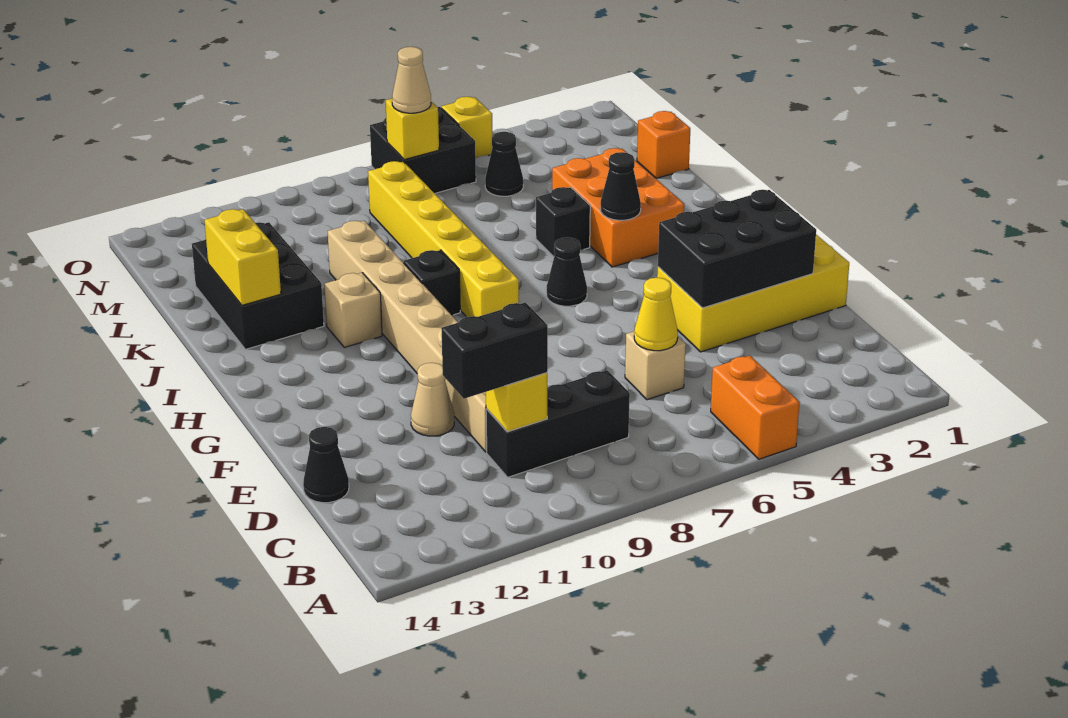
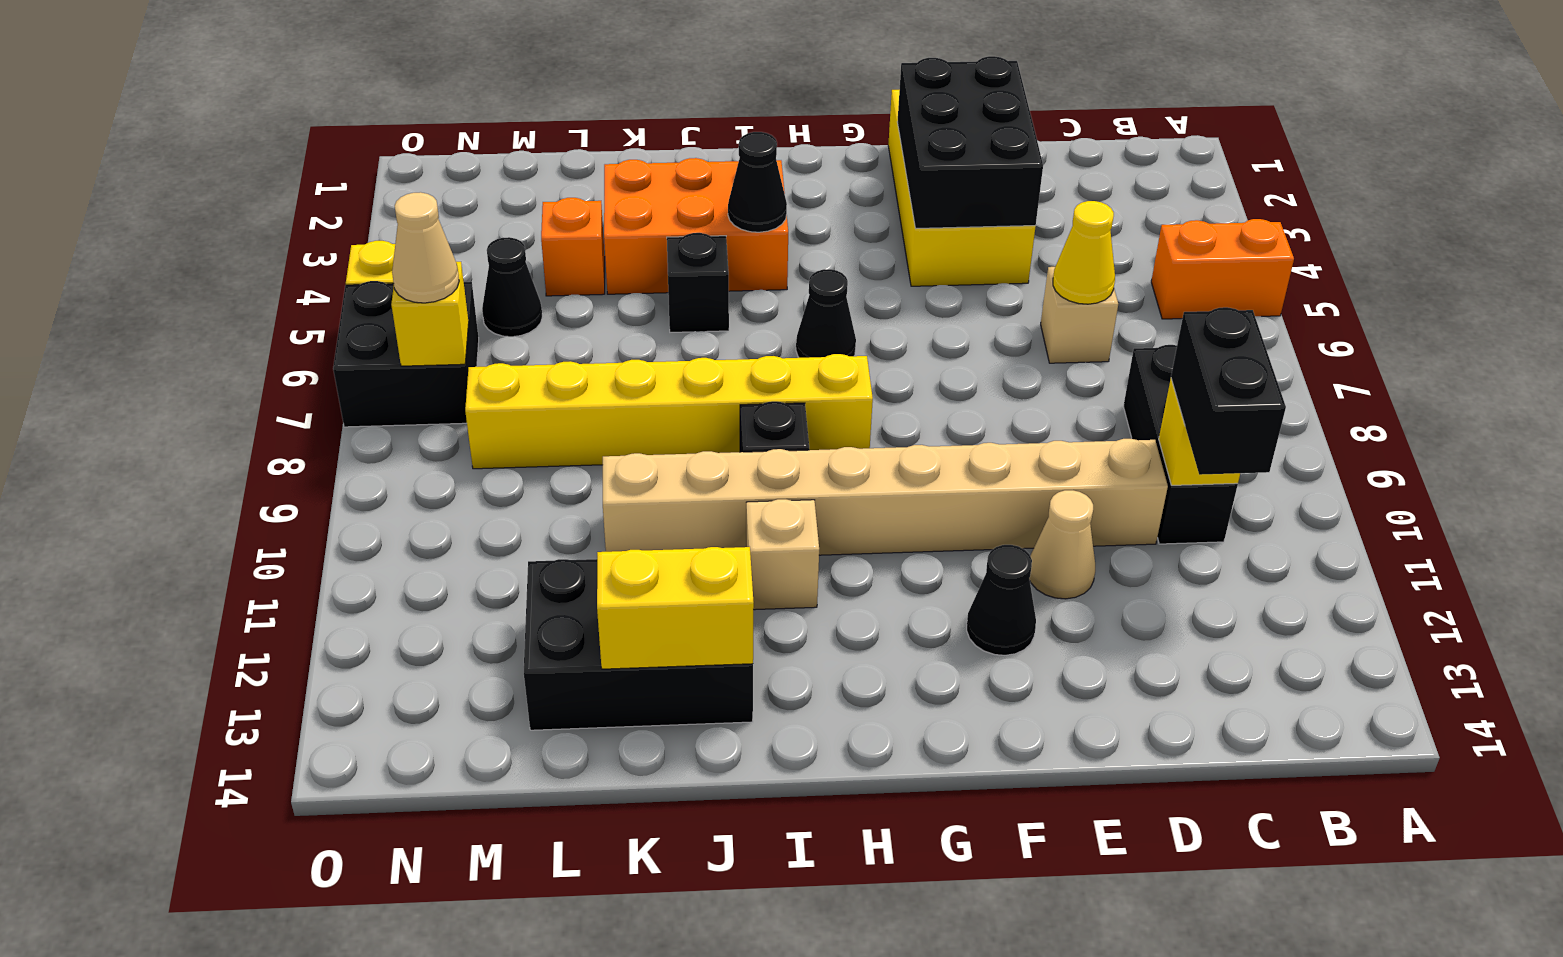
black cone D14 level 1 -> black cone F12 level 1
orange brick L1 level 1 -> orange brick L4 level 1

